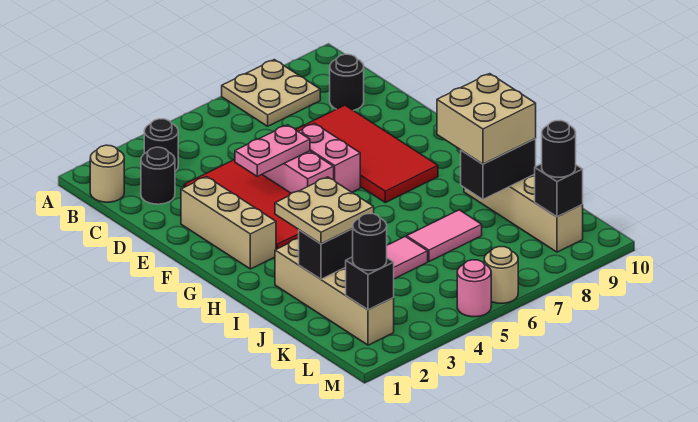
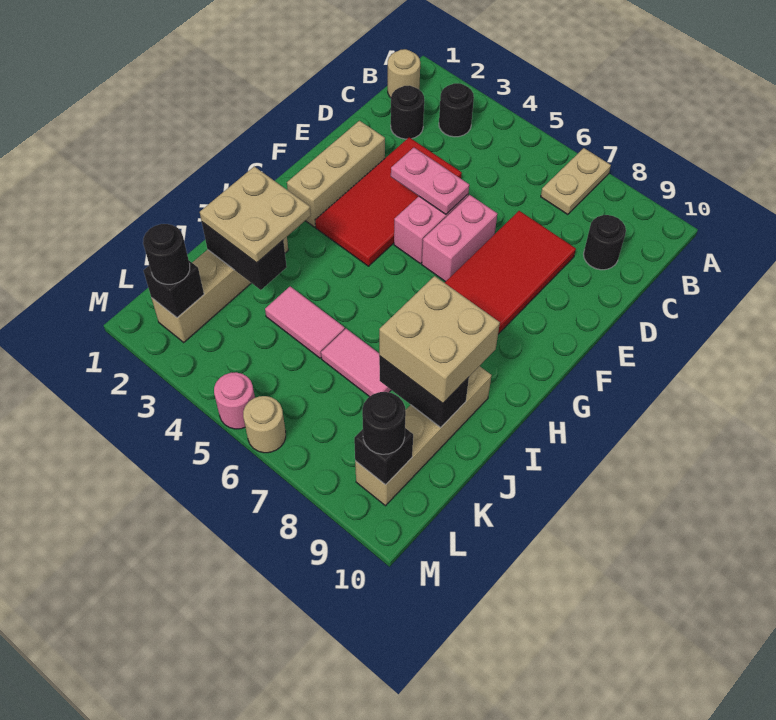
tan plate A7:B8 level 1 -> tan plate A7:B7 level 1

